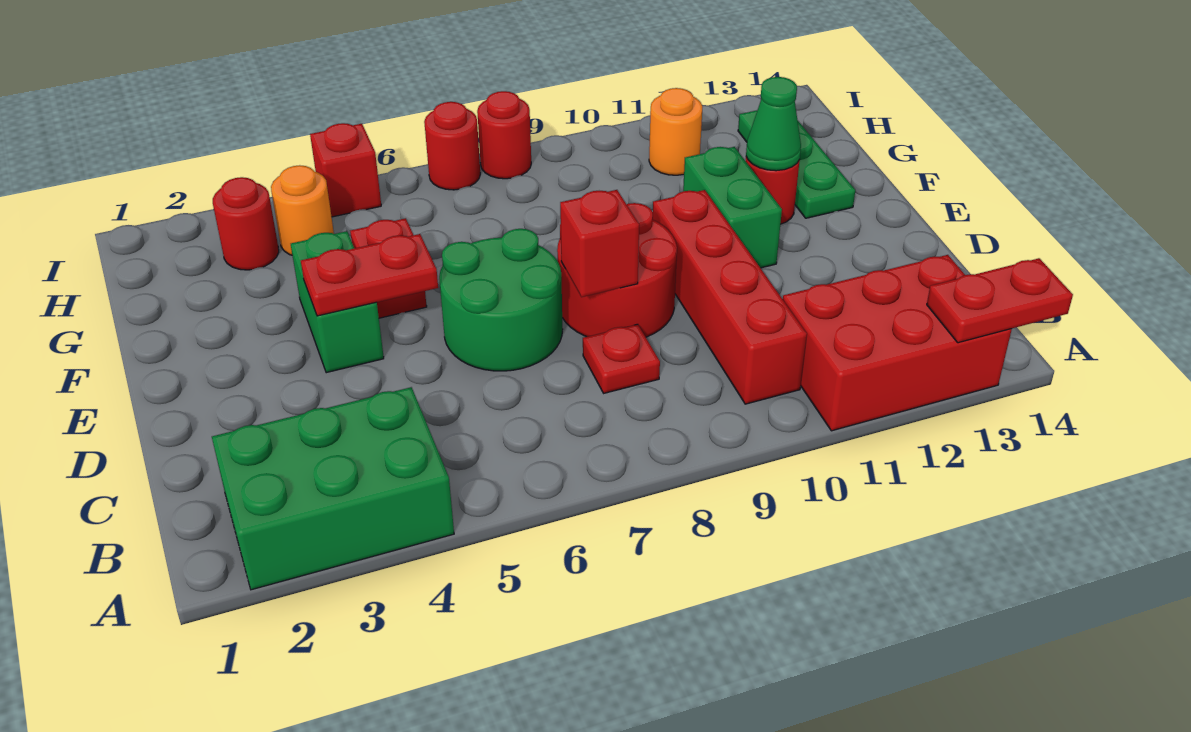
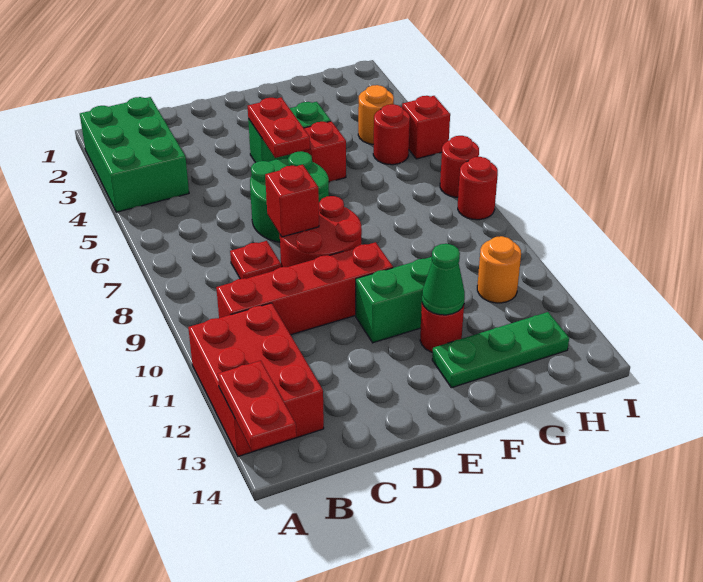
red round brick H3 level 1 -> red round brick H5 level 1

